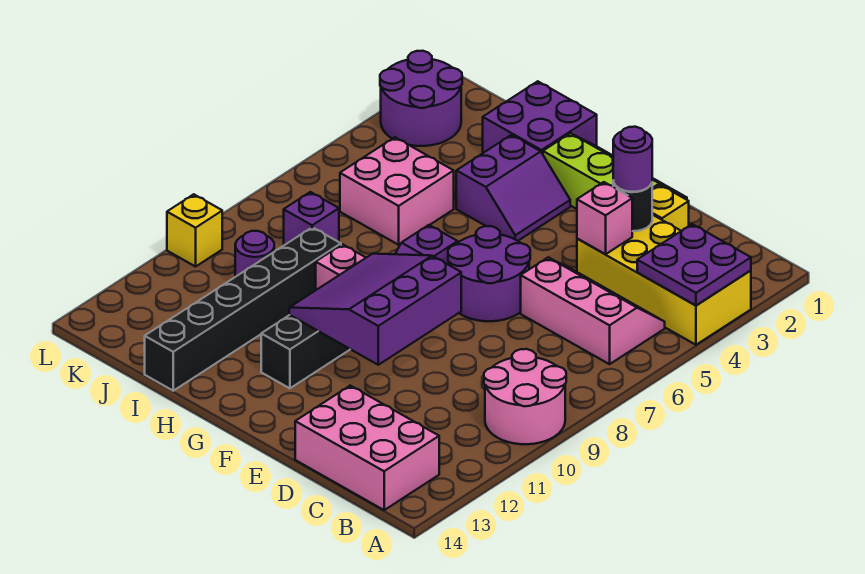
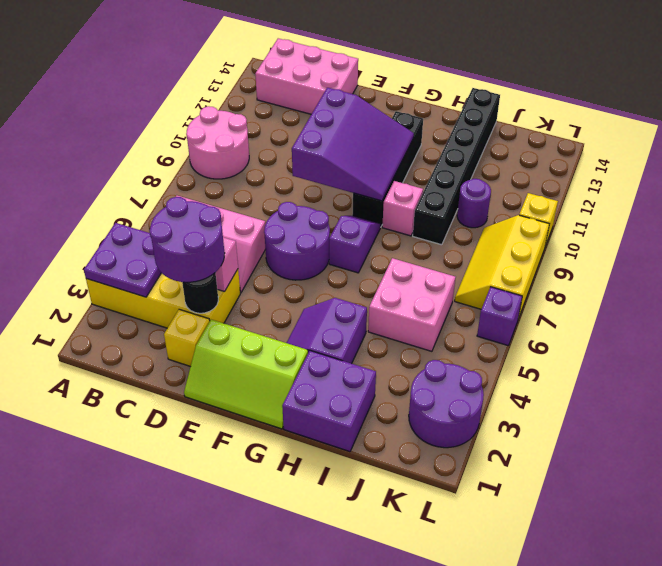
purple round brick D3 level 3 -> purple round brick C3:D4 level 3
purple brick J8 level 1 -> purple brick L6 level 1
none -> yellow slope K7:L9 level 1 top L

